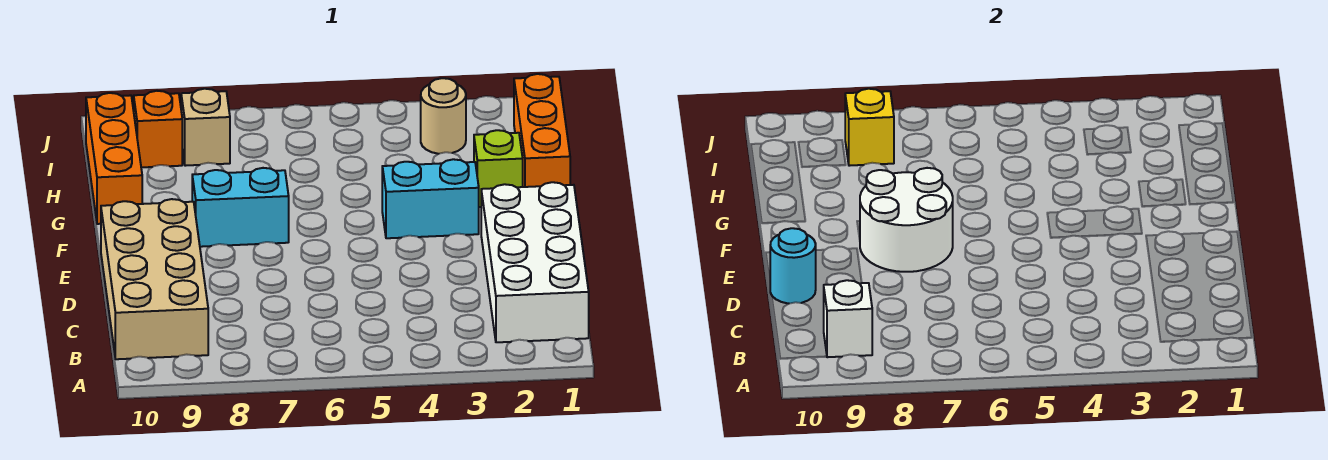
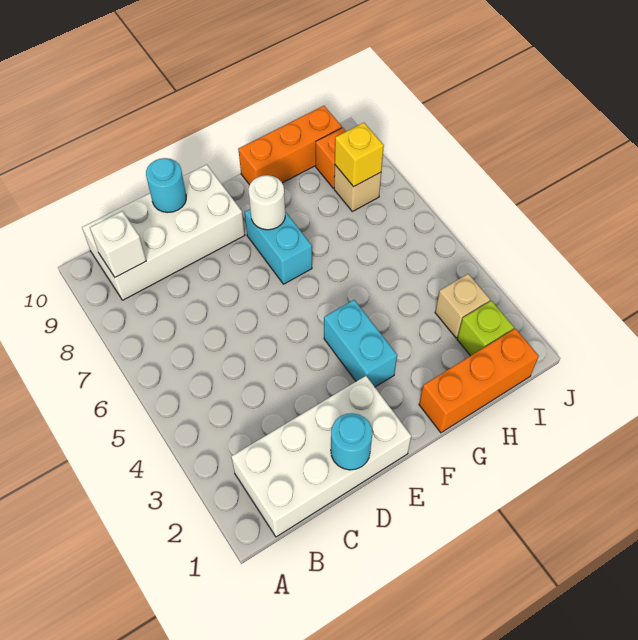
tan brick B9:E10 level 1 -> white brick B9:E10 level 1
none -> cyan round brick D1 level 2
white round brick E7:F8 level 2 -> white round brick F8 level 2
lime brick G2 level 1 -> lime brick I2 level 1
tan round brick I3 level 1 -> tan brick I3 level 1

